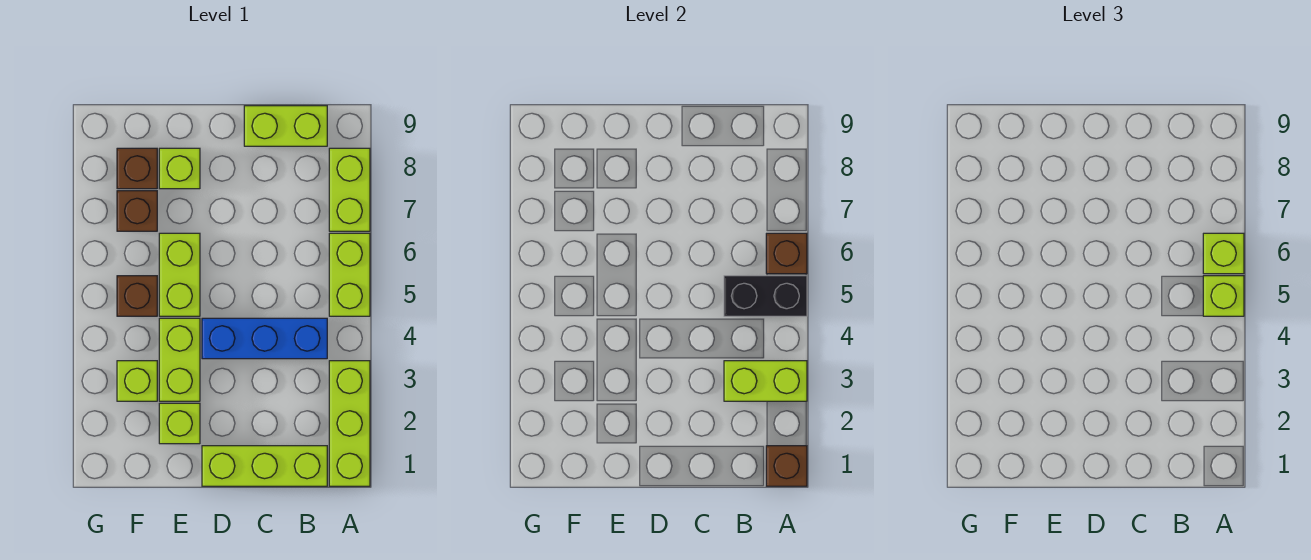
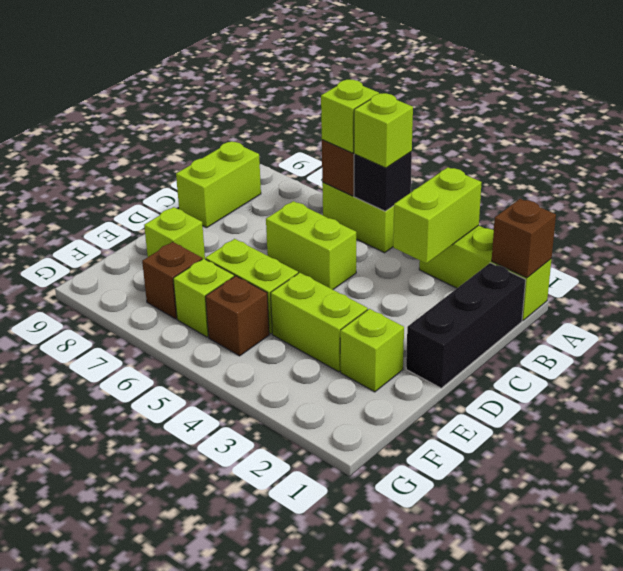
black brick A5:B5 level 2 -> black brick A5 level 2
lime brick A7:A8 level 1 -> lime brick C5:C6 level 1
lime brick B1:D1 level 1 -> black brick B1:D1 level 1
blue brick B4:D4 level 1 -> none
lime brick F3 level 1 -> lime brick F6 level 1
brown brick F8 level 1 -> none

